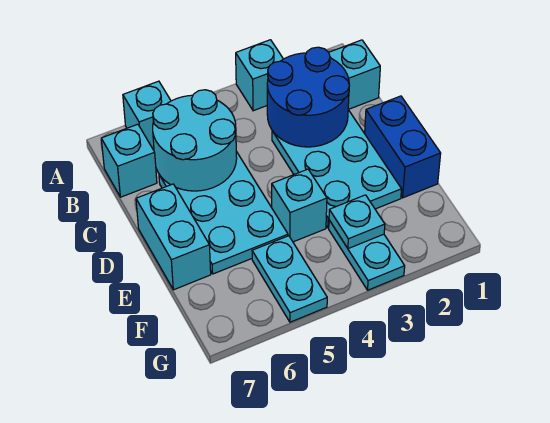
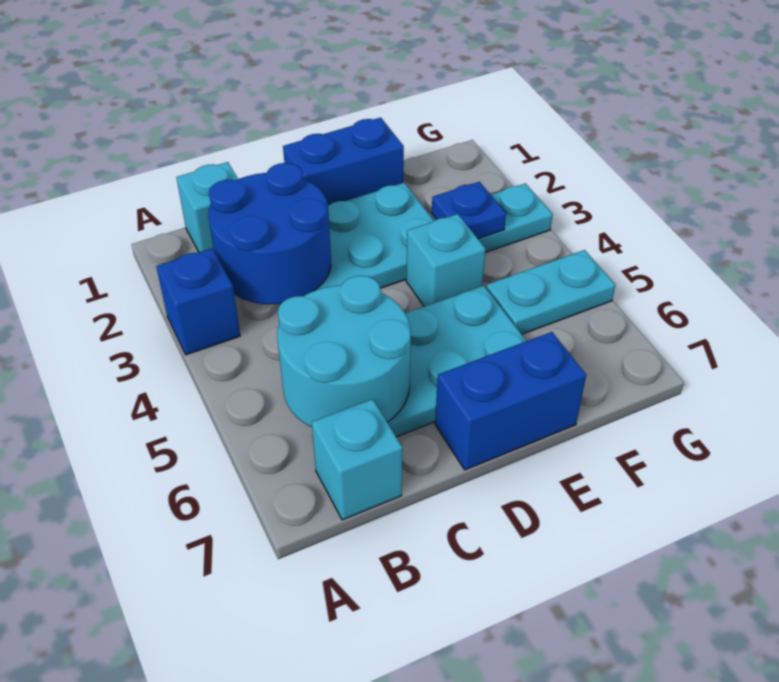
cyan brick A3 level 1 -> blue brick A3 level 1
cyan brick A6 level 1 -> none
cyan brick D7:E7 level 1 -> blue brick D7:E7 level 1
cyan plate F3 level 2 -> blue plate F3 level 2

